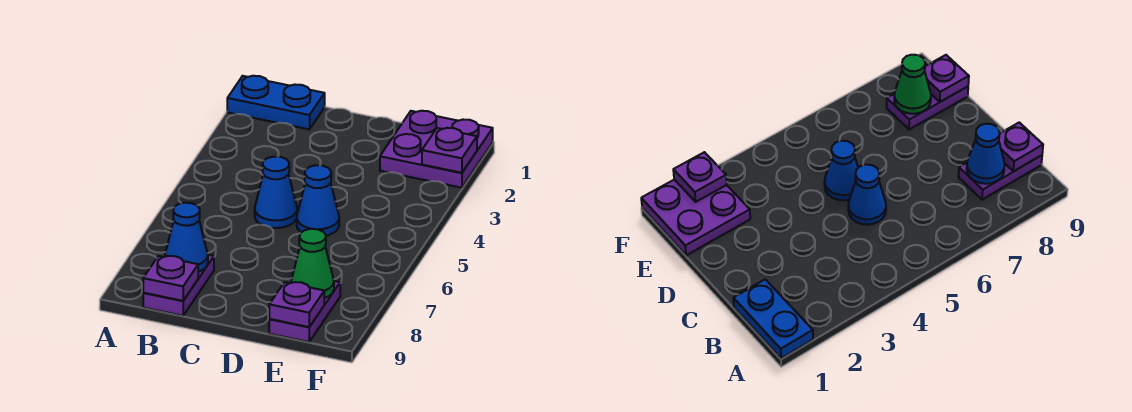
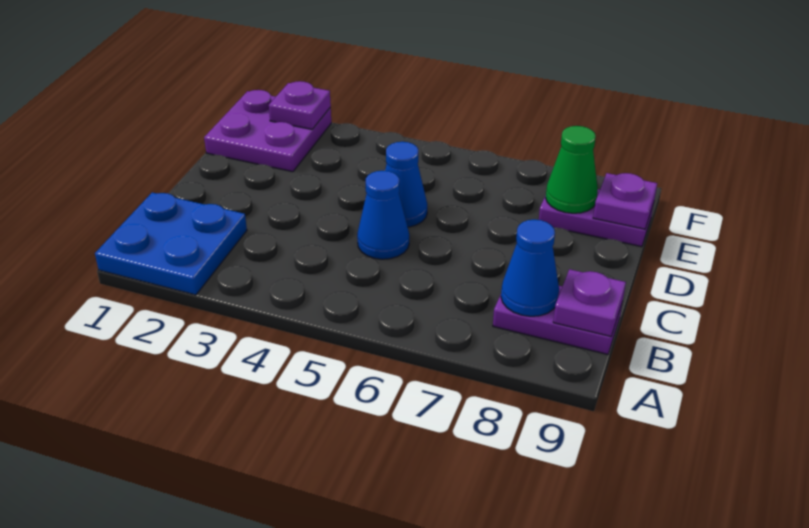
blue plate A1:B1 level 1 -> blue plate A1:B2 level 1

